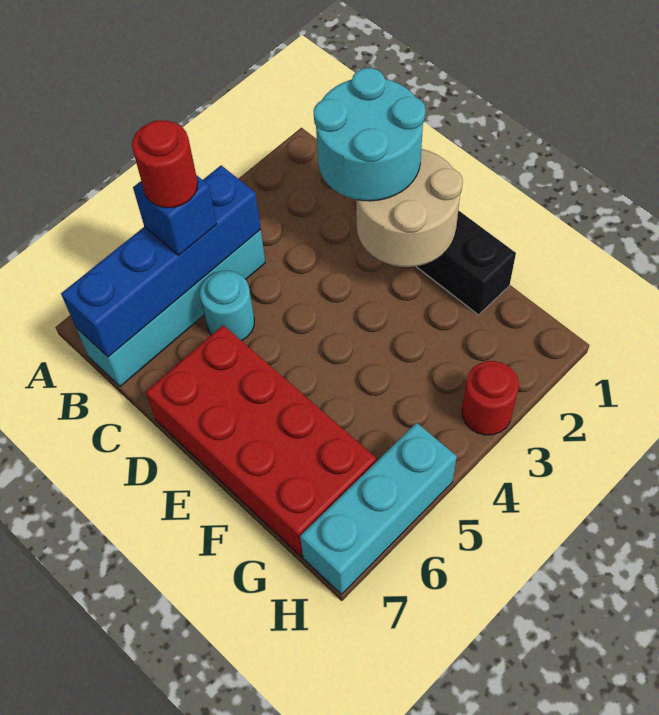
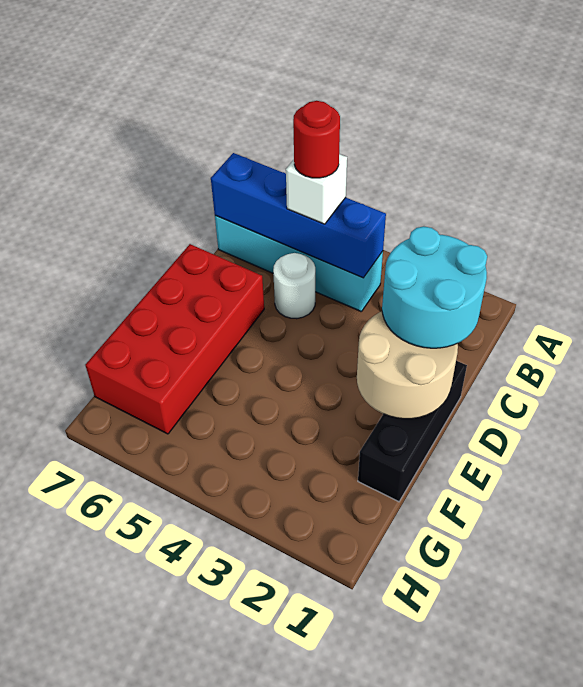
blue brick B5 level 3 -> white brick B5 level 3
cyan round brick C5 level 1 -> white round brick C5 level 1
red round brick H3 level 1 -> none
cyan brick H5:H7 level 1 -> none

